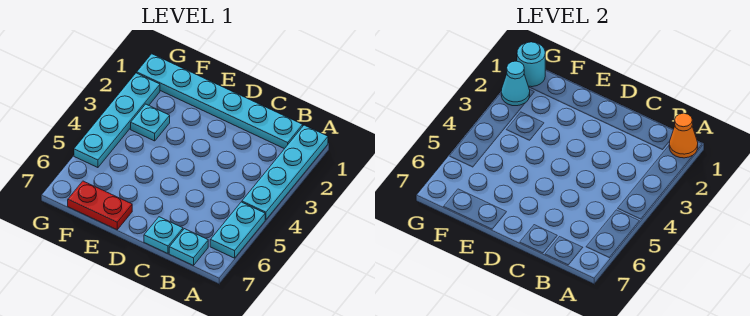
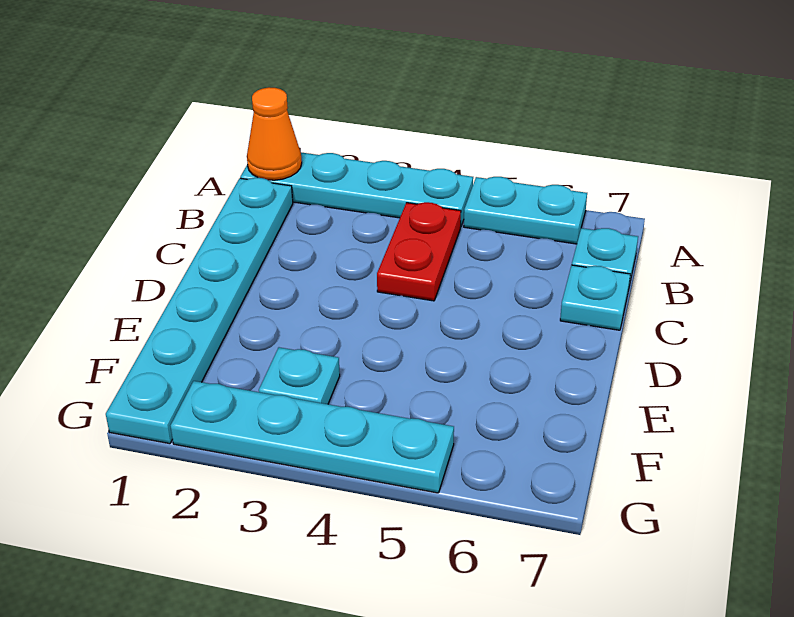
red plate E7:F7 level 1 -> red plate B4:C4 level 1
cyan round brick G1 level 2 -> none
cyan cone G2 level 2 -> none

